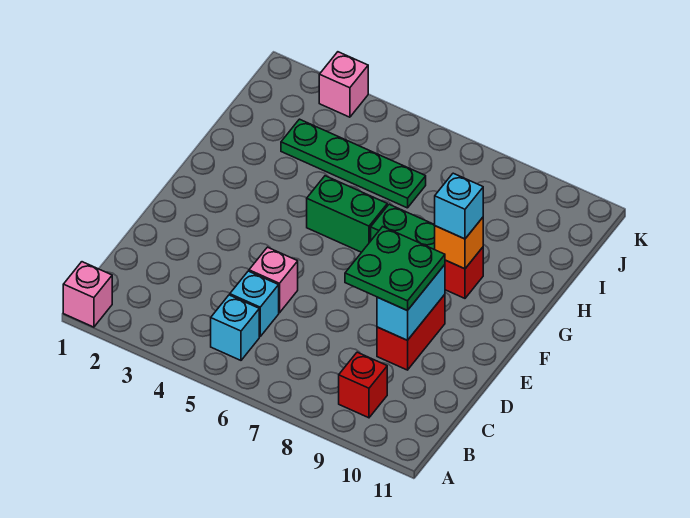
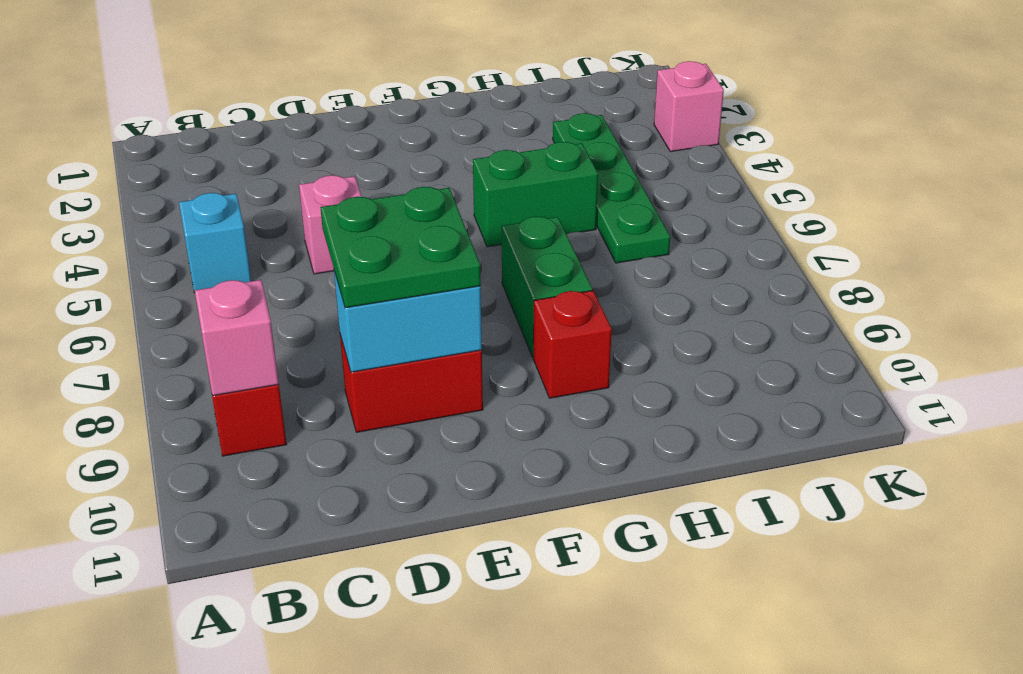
pink brick A1 level 1 -> pink brick B9 level 2
cyan brick C5 level 1 -> none
green brick G5:G6 level 1 -> green brick G5:H5 level 1
orange brick G9 level 2 -> none
cyan brick G9 level 3 -> none

